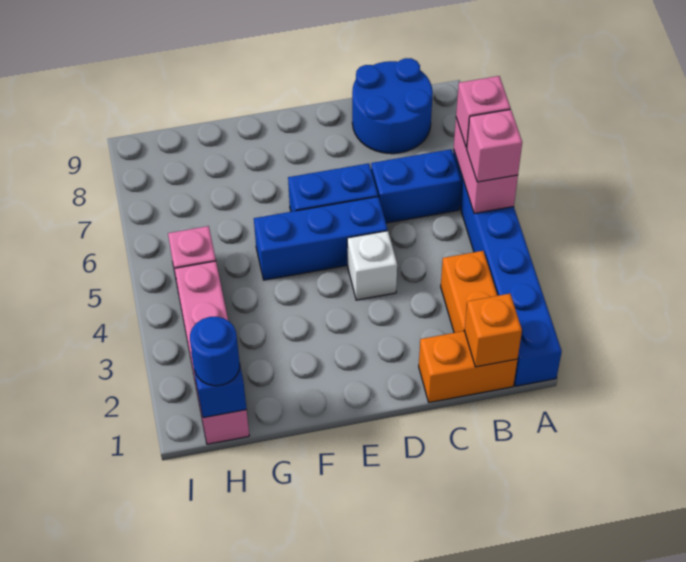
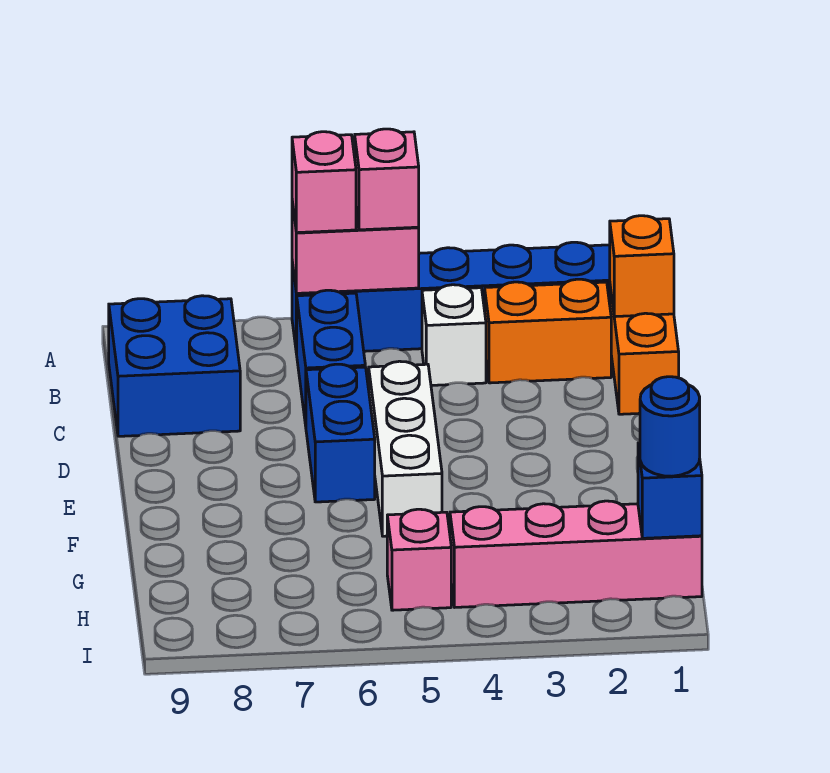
blue round brick B8:C9 level 1 -> blue brick B8:C9 level 1
white brick D4 level 1 -> white brick B4 level 1
blue brick D5:F5 level 1 -> white brick D5:F5 level 1

